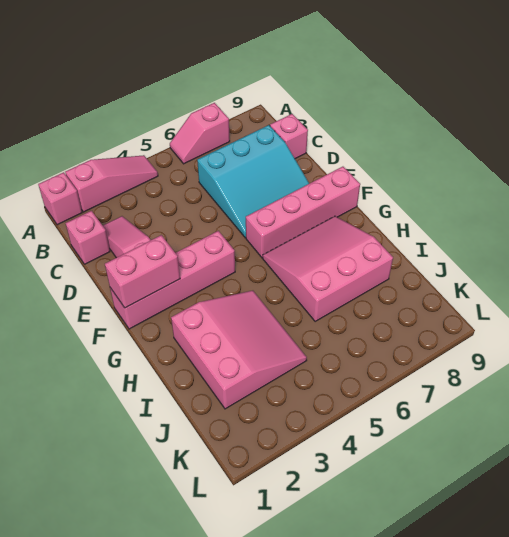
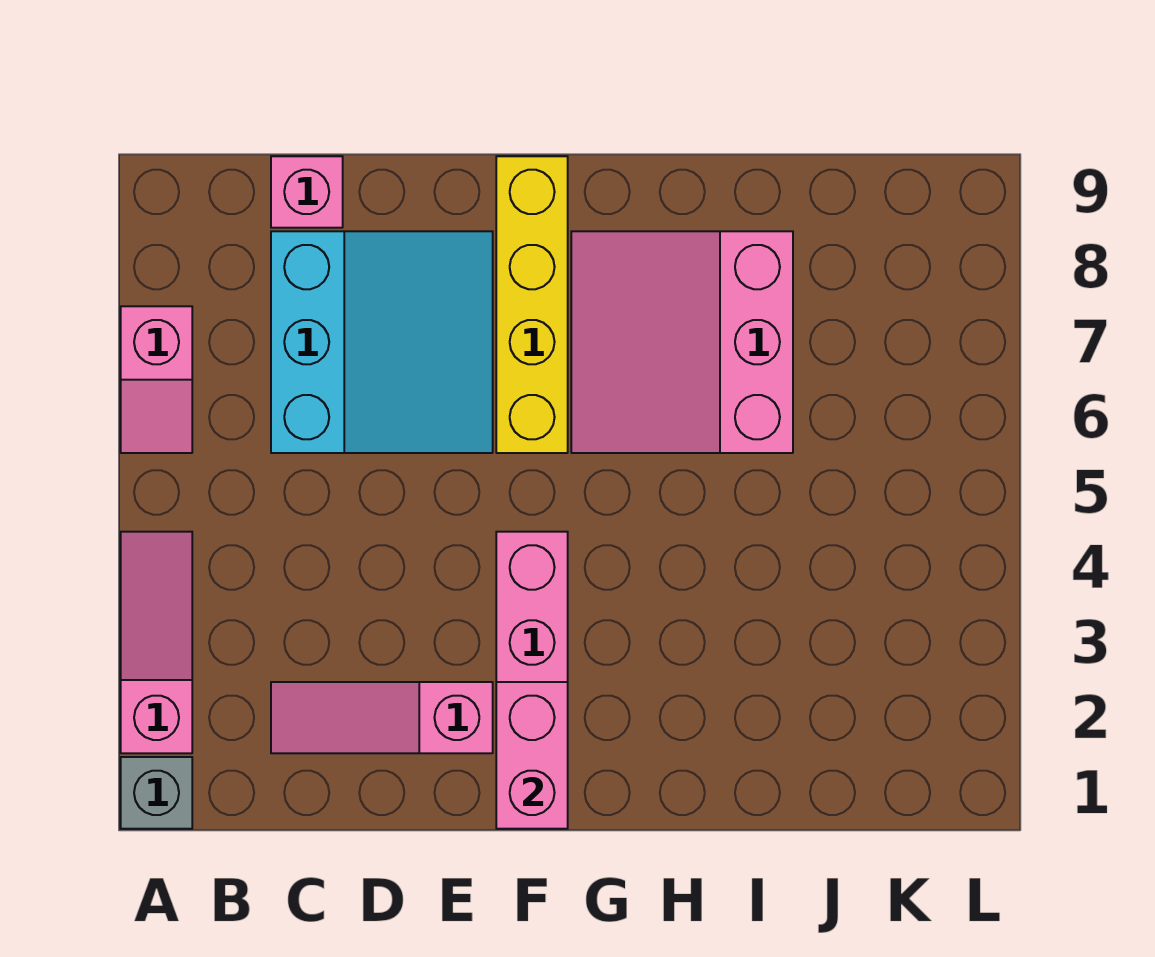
pink brick A1 level 1 -> grey brick A1 level 1
pink brick C1 level 1 -> none
pink brick F6:F9 level 1 -> yellow brick F6:F9 level 1
pink slope H2:J4 level 1 top 2 -> none

